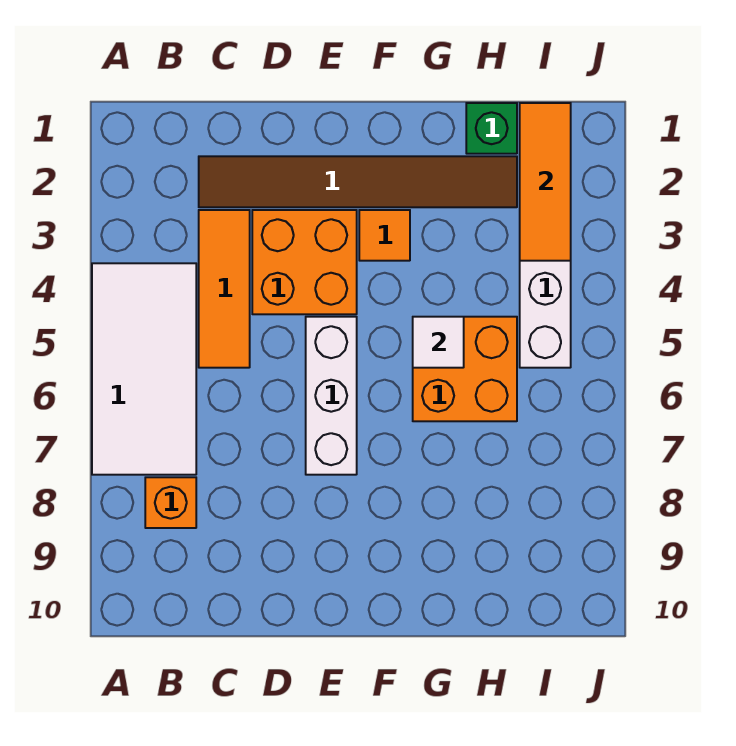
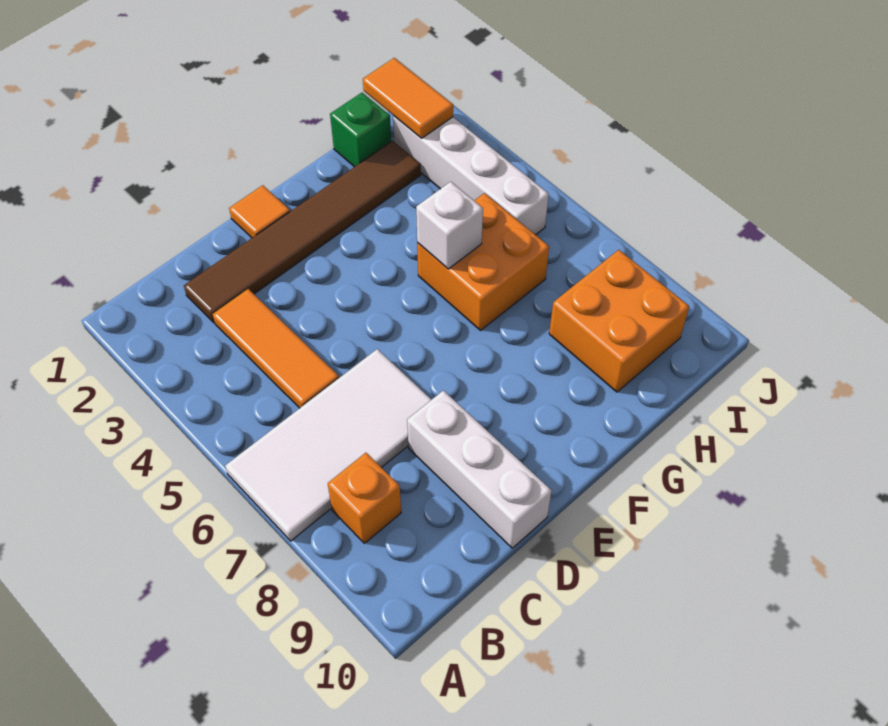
white tile A4:B7 level 1 -> white tile A6:D7 level 1
orange brick D3:E4 level 1 -> orange brick H8:I9 level 1
white brick E5:E7 level 1 -> white brick D8:D10 level 1
orange tile F3 level 1 -> orange tile E1 level 1
white tile G5 level 2 -> white brick G5 level 2
orange tile I1:I3 level 2 -> orange tile I1:I2 level 2

